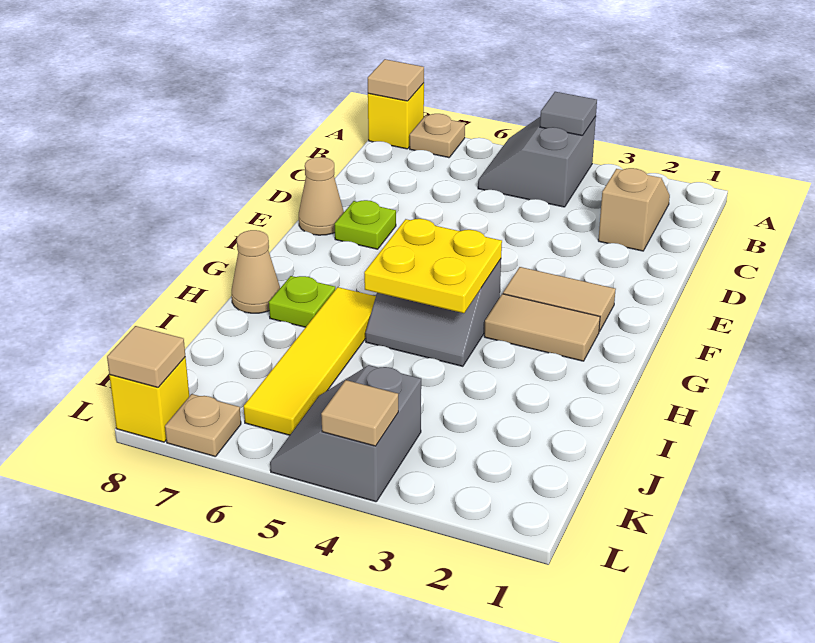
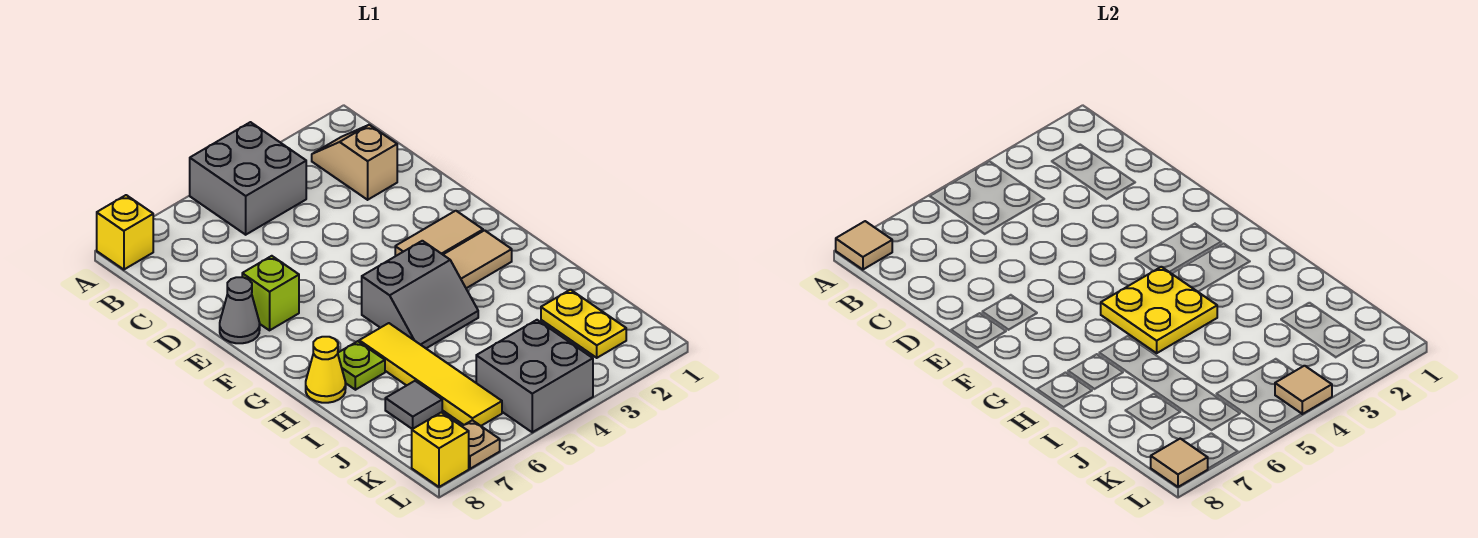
grey slope A4:B5 level 1 top 4 -> grey brick A4:B5 level 1
grey tile A4 level 2 -> grey tile J7 level 1
tan plate A7 level 1 -> none
lime plate E7 level 1 -> lime brick E7 level 1
tan cone E8 level 1 -> grey cone E8 level 1
tan cone H8 level 1 -> yellow cone H8 level 1
none -> yellow plate J2:K2 level 1
grey slope K4:L5 level 1 top 4 -> grey brick K4:L5 level 1

